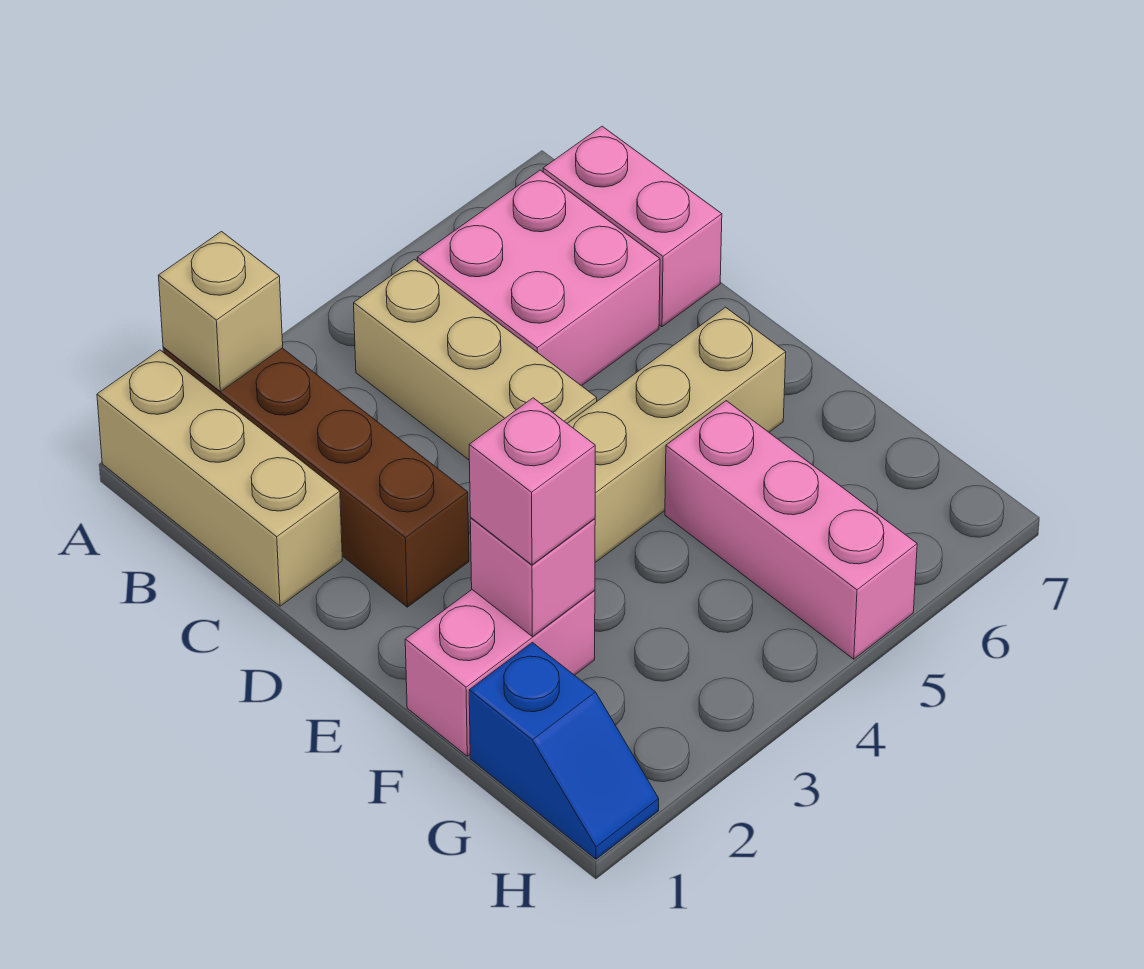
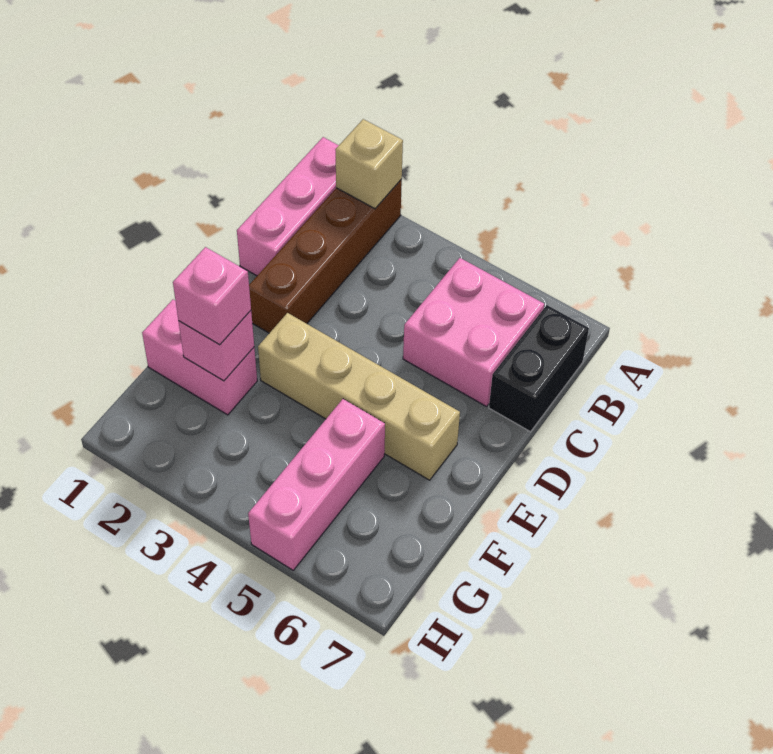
tan brick A1:C1 level 1 -> pink brick A1:C1 level 1
tan brick B4:D4 level 1 -> none
pink brick B7:C7 level 1 -> black brick B7:C7 level 1
blue slope G1:H1 level 1 top G -> none

